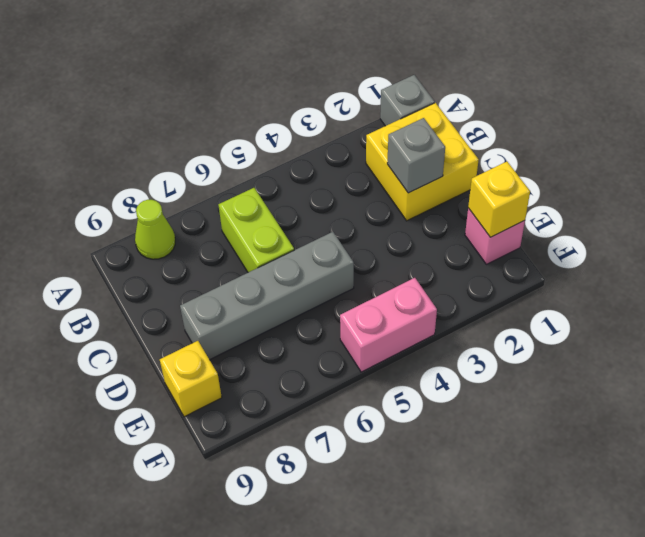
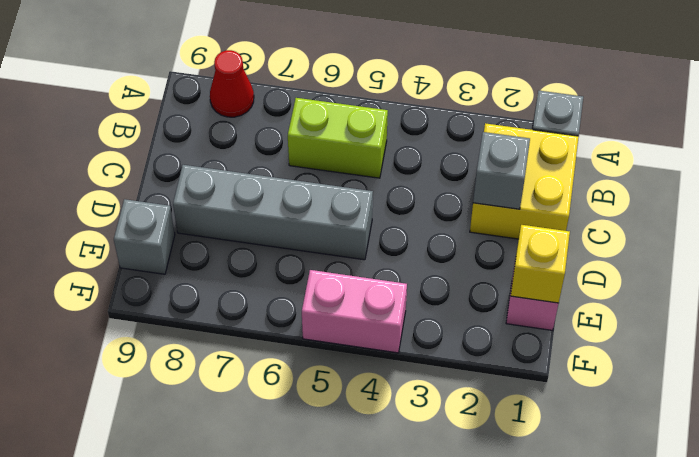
lime cone A8 level 1 -> red cone A8 level 1
lime brick B6:C6 level 1 -> lime brick B5:B6 level 1
yellow brick E9 level 1 -> grey brick E9 level 1

